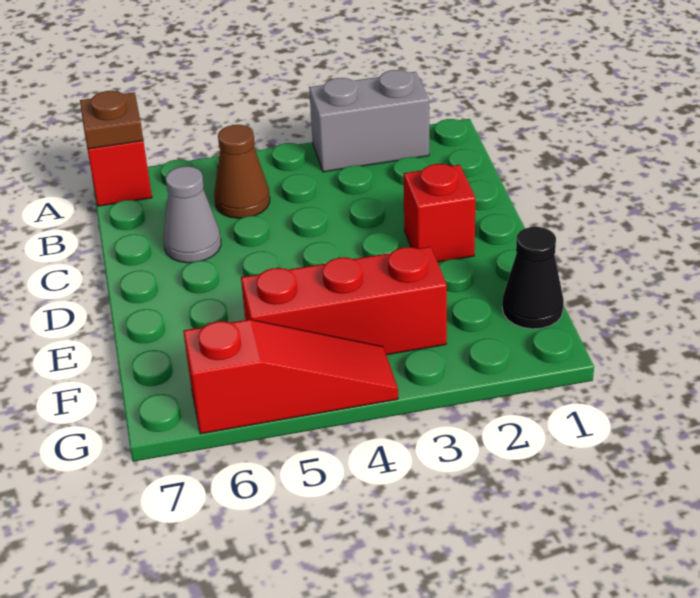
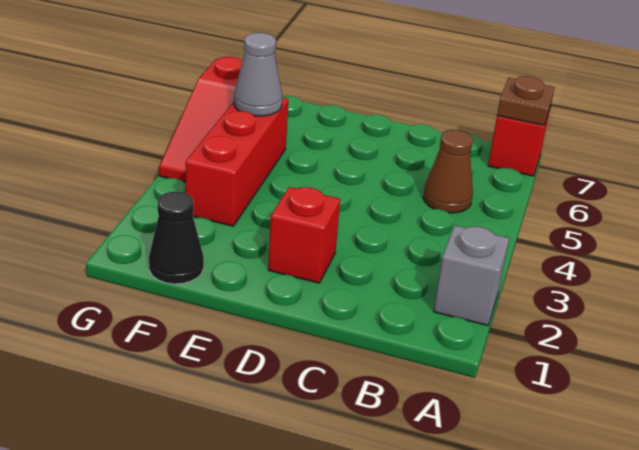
grey brick A2:A3 level 1 -> grey brick A2 level 1
grey cone C6 level 1 -> grey cone F5 level 2

